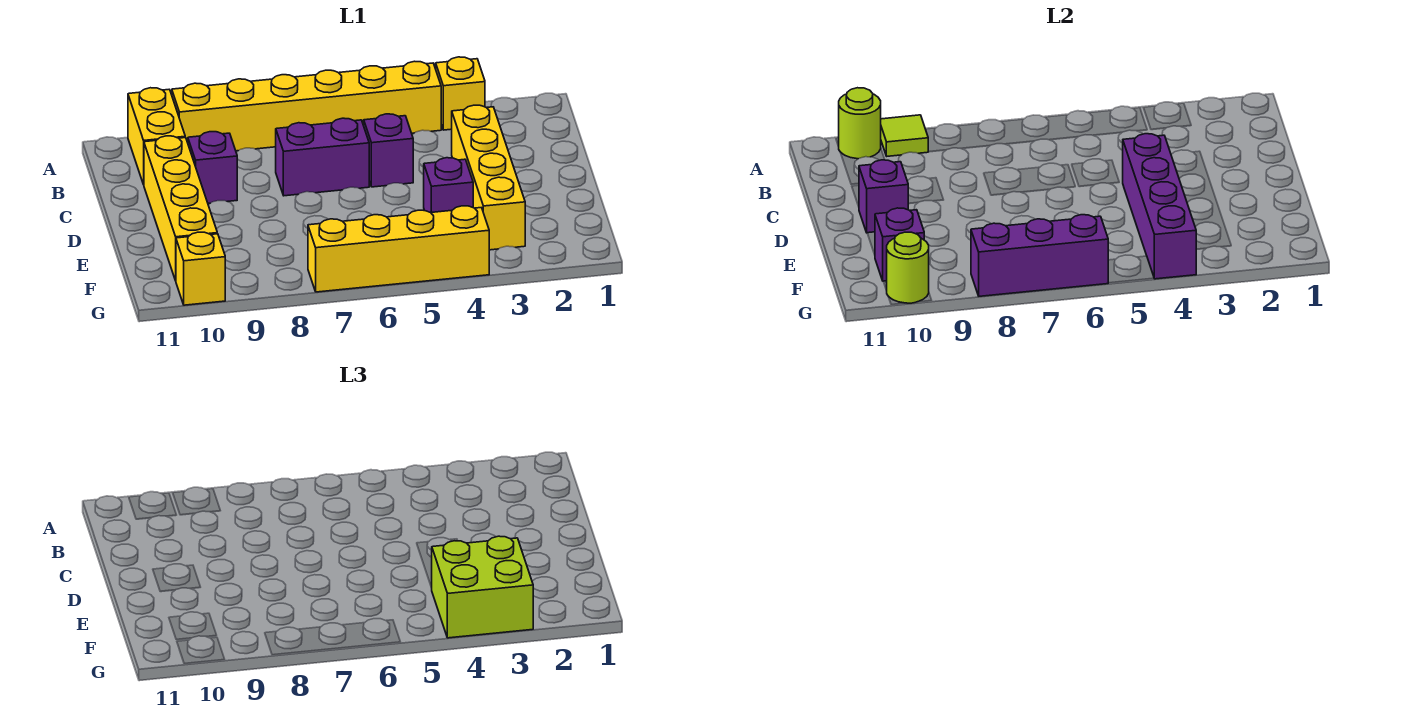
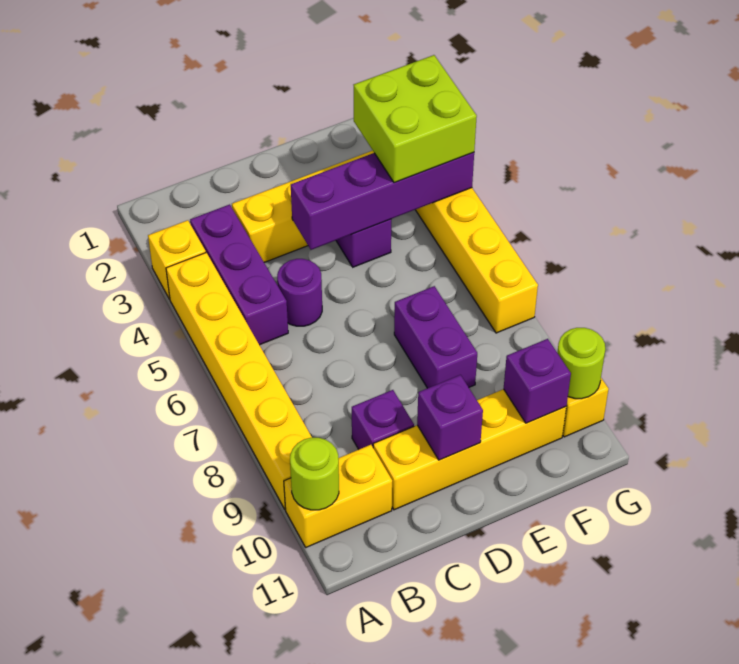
lime tile A9 level 2 -> none
purple brick C5 level 1 -> purple round brick C5 level 1
purple brick C6:C7 level 1 -> purple brick E7:E8 level 1
purple brick G6:G8 level 2 -> purple brick B3:B5 level 1

